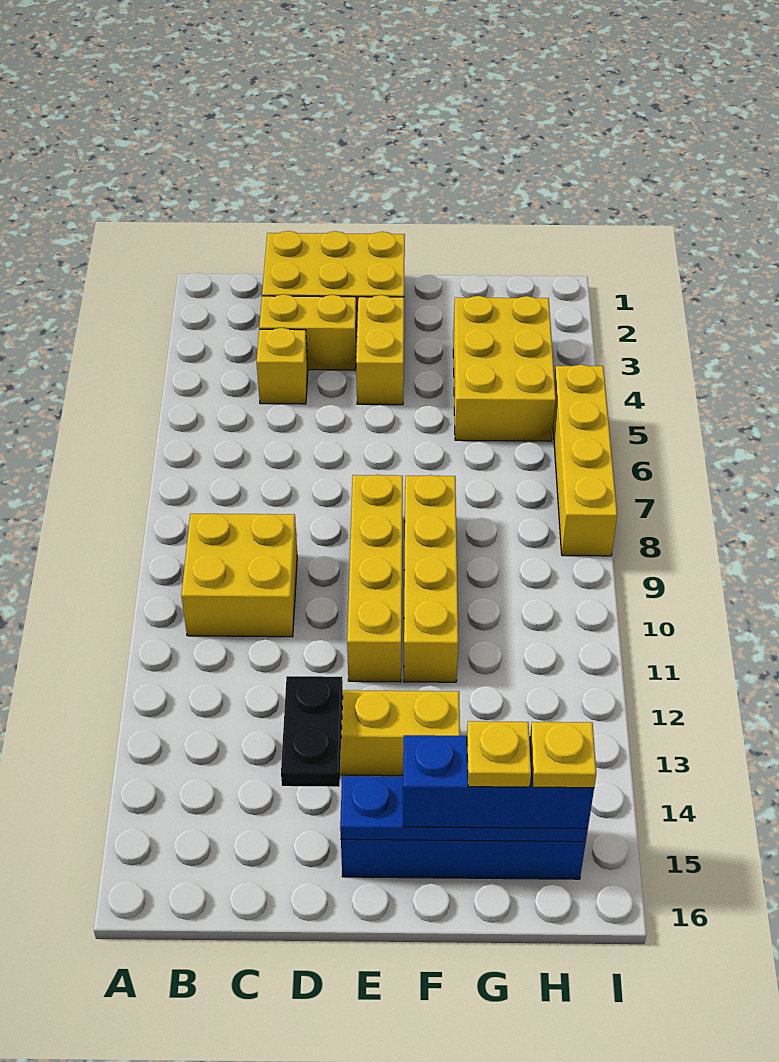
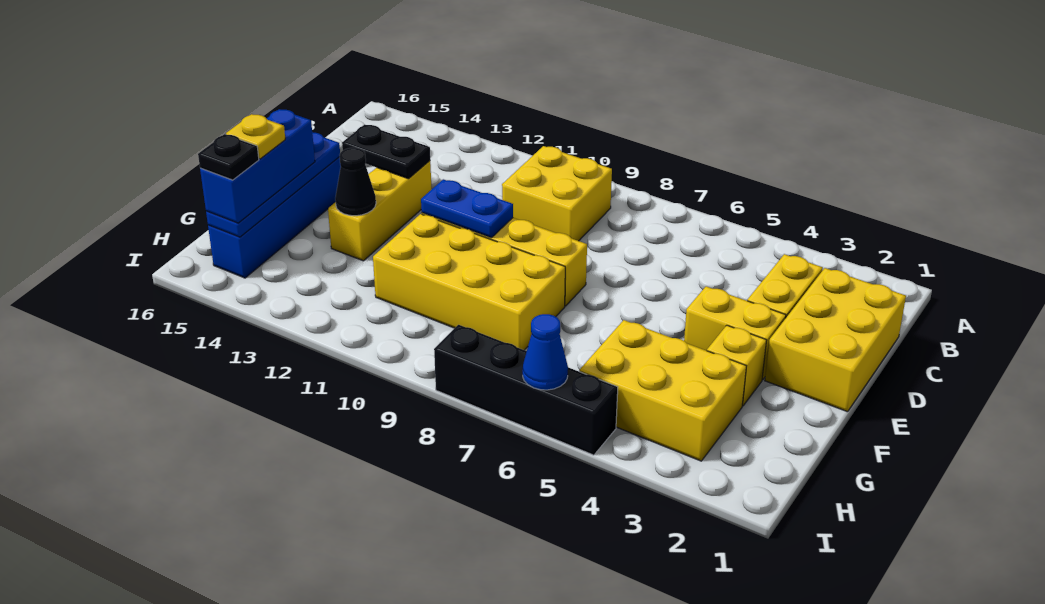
yellow brick C4 level 1 -> yellow brick F3 level 1
none -> blue plate E10:E11 level 2
yellow brick F8:F11 level 1 -> yellow brick F8:G11 level 1
none -> black cone F13 level 2
yellow plate H15 level 4 -> black plate H15 level 4
yellow brick I5:I8 level 1 -> black brick I5:I8 level 1
none -> blue cone I6 level 2

